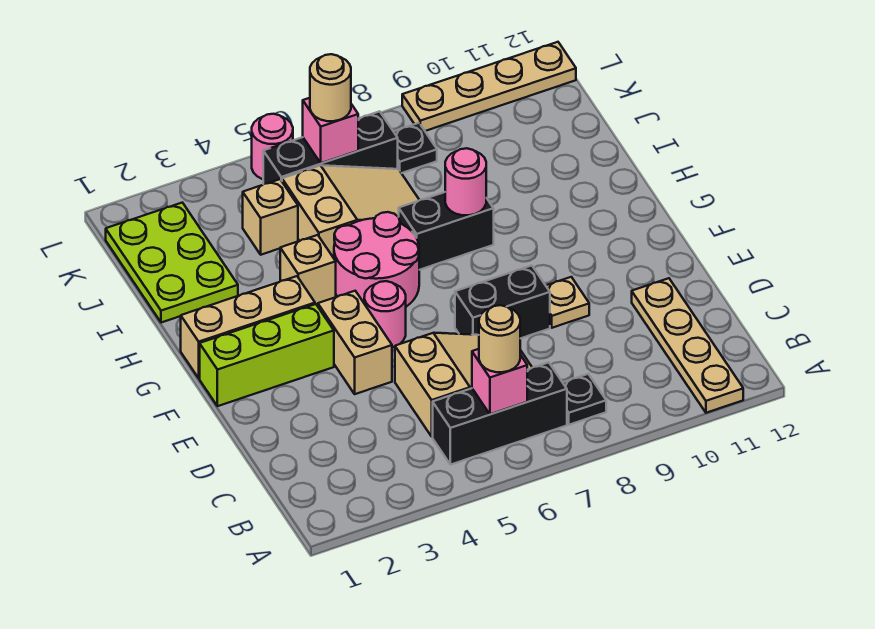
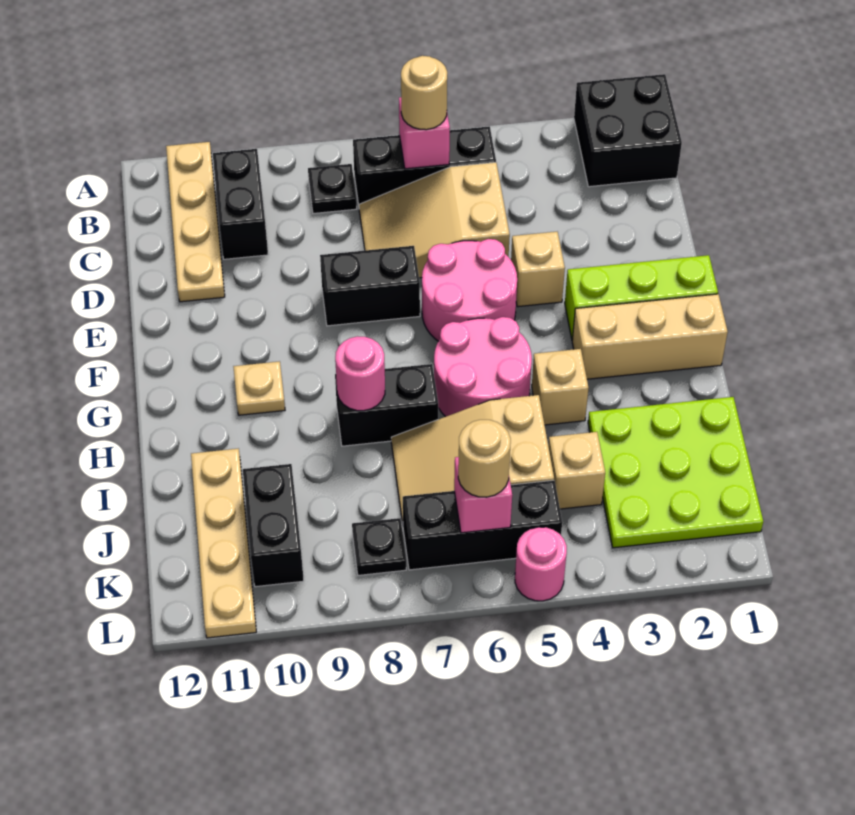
none -> black brick A1:B2 level 1
none -> black brick B10:C10 level 1
tan brick E4:F4 level 1 -> tan brick E4 level 1
tan plate E9 level 1 -> tan plate G10 level 1
pink round brick F5 level 1 -> pink round brick E5:F6 level 1
lime plate I1:K2 level 1 -> lime plate I1:K3 level 1
none -> black brick J10:K10 level 1
tan plate L9:L12 level 1 -> tan plate I11:L11 level 1

